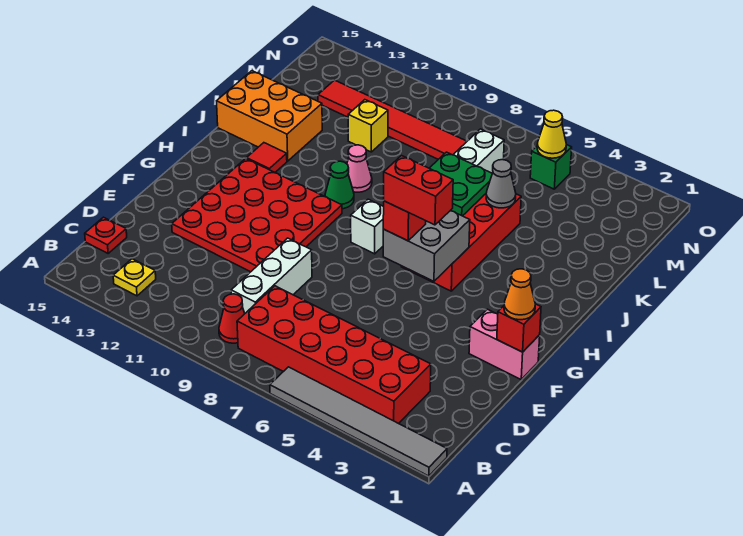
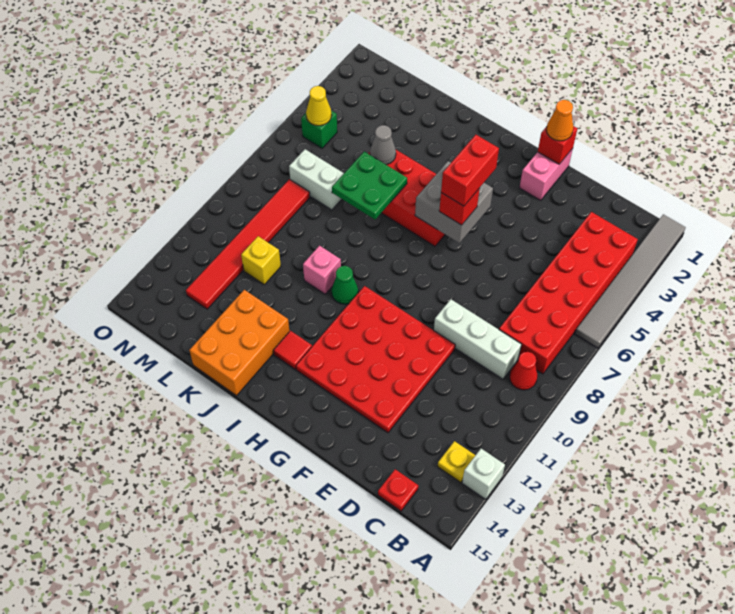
white brick H8 level 1 -> white brick A13 level 1
pink cone J10 level 1 -> pink brick J10 level 1

